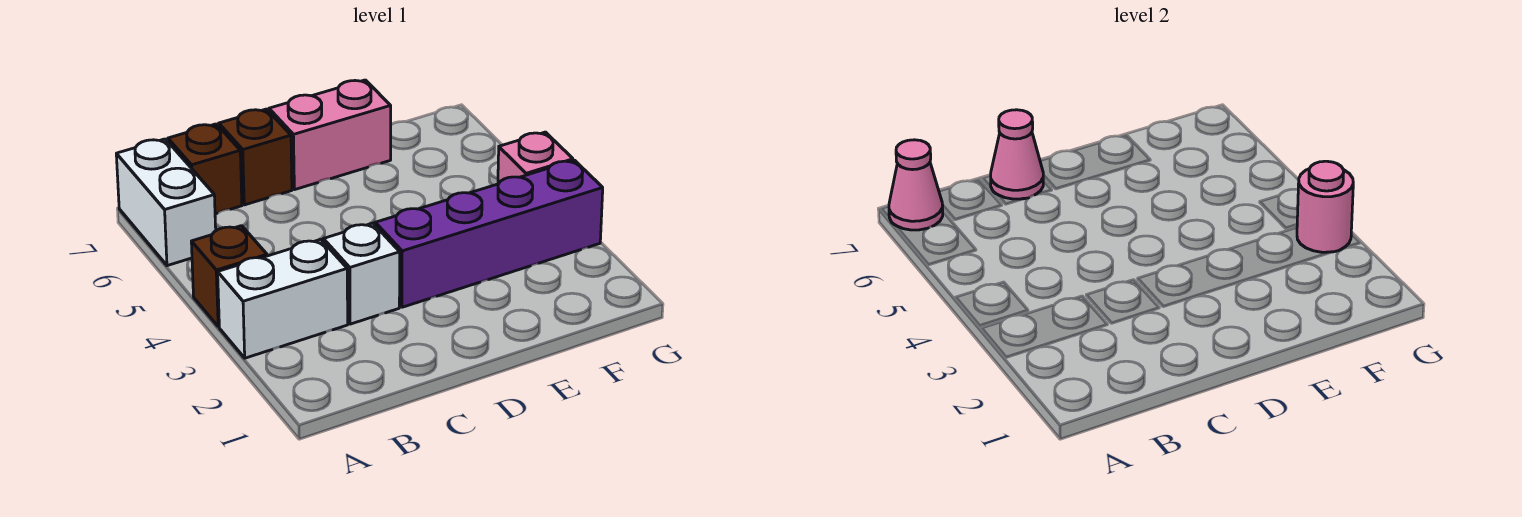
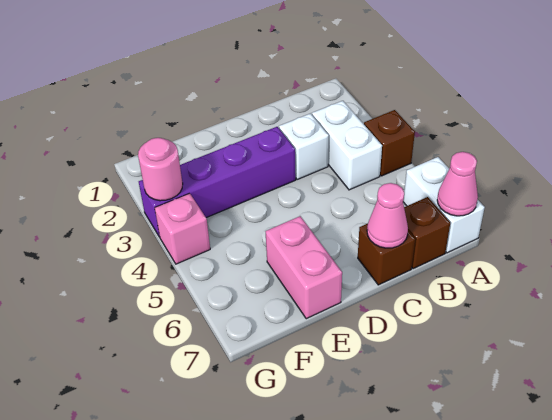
white brick A3:B3 level 1 -> white brick B3:B4 level 1
pink brick D7:E7 level 1 -> pink brick E6:E7 level 1

